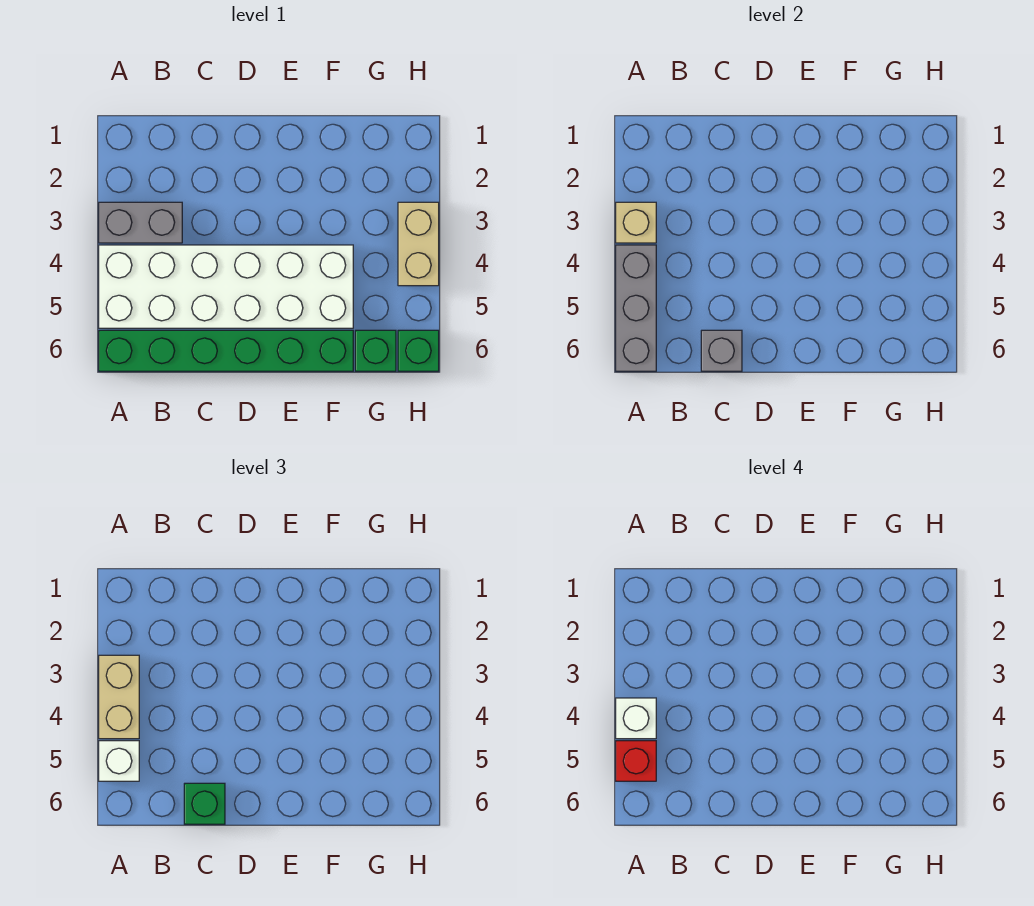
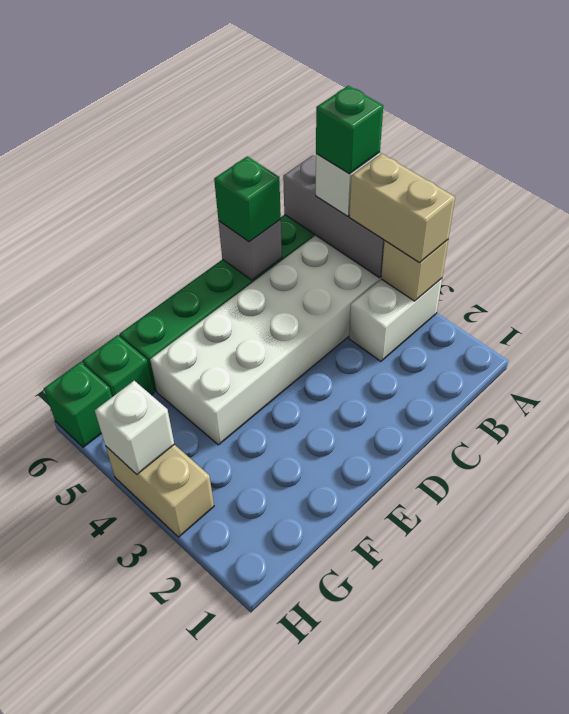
grey brick A3:B3 level 1 -> white brick A3:B3 level 1
white brick A4 level 4 -> white brick H4 level 2
red brick A5 level 4 -> green brick A5 level 4

